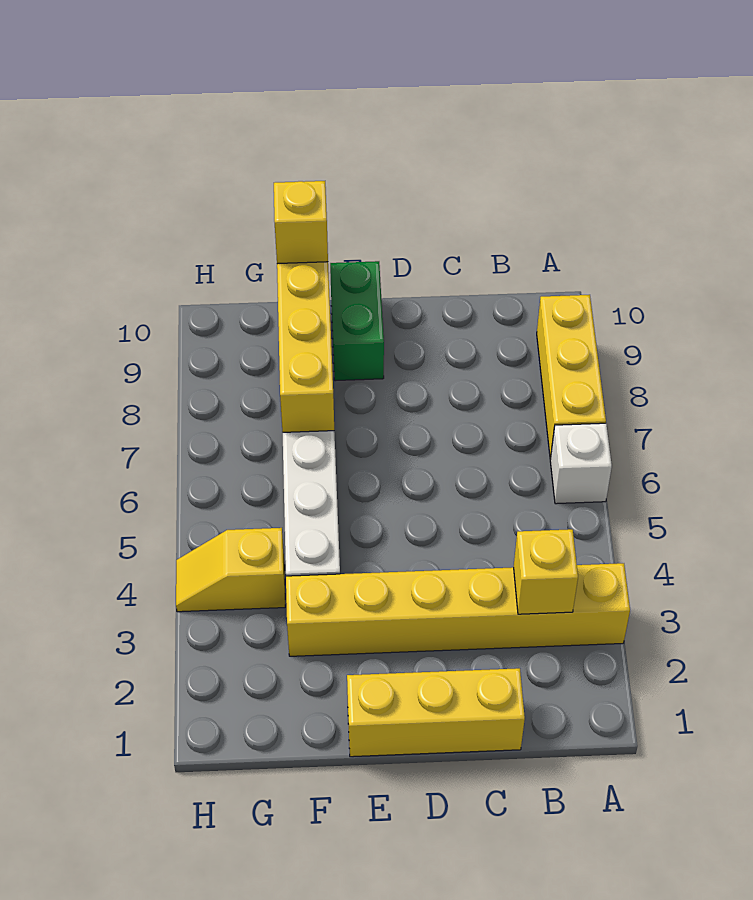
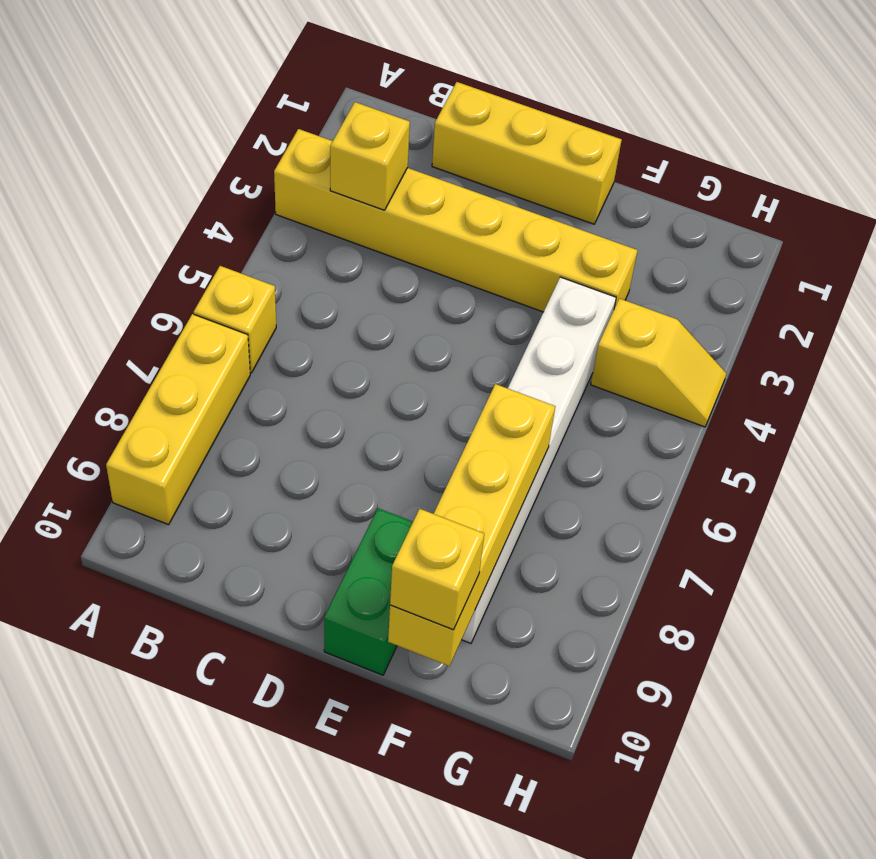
white brick A6 level 1 -> yellow brick A6 level 1

